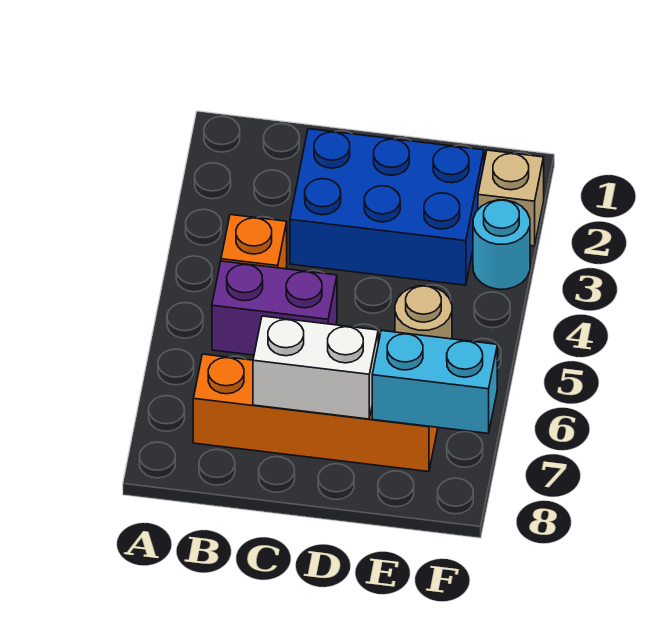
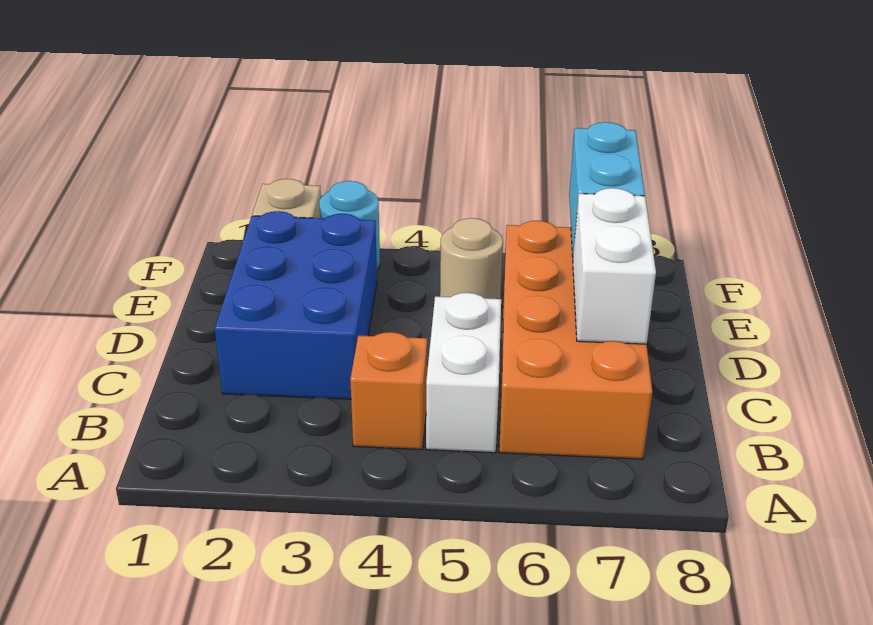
purple brick B5:C5 level 1 -> white brick B5:C5 level 1
orange brick B7:E7 level 1 -> orange brick B6:E7 level 1

